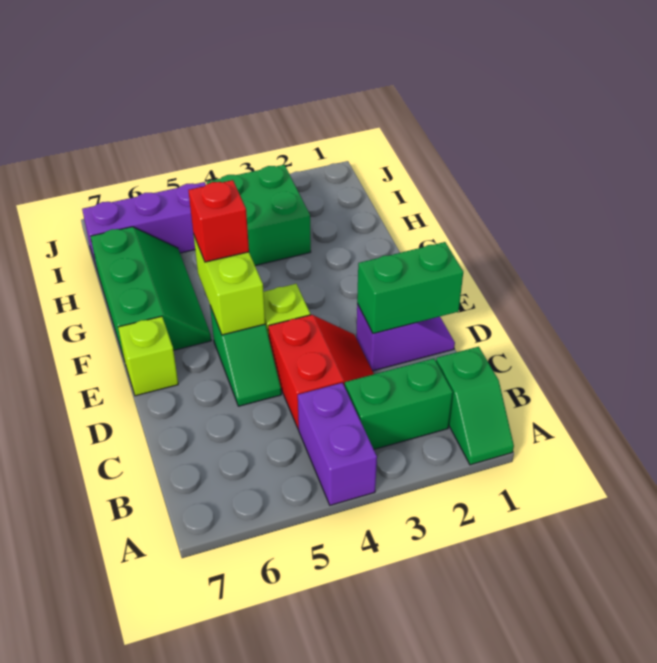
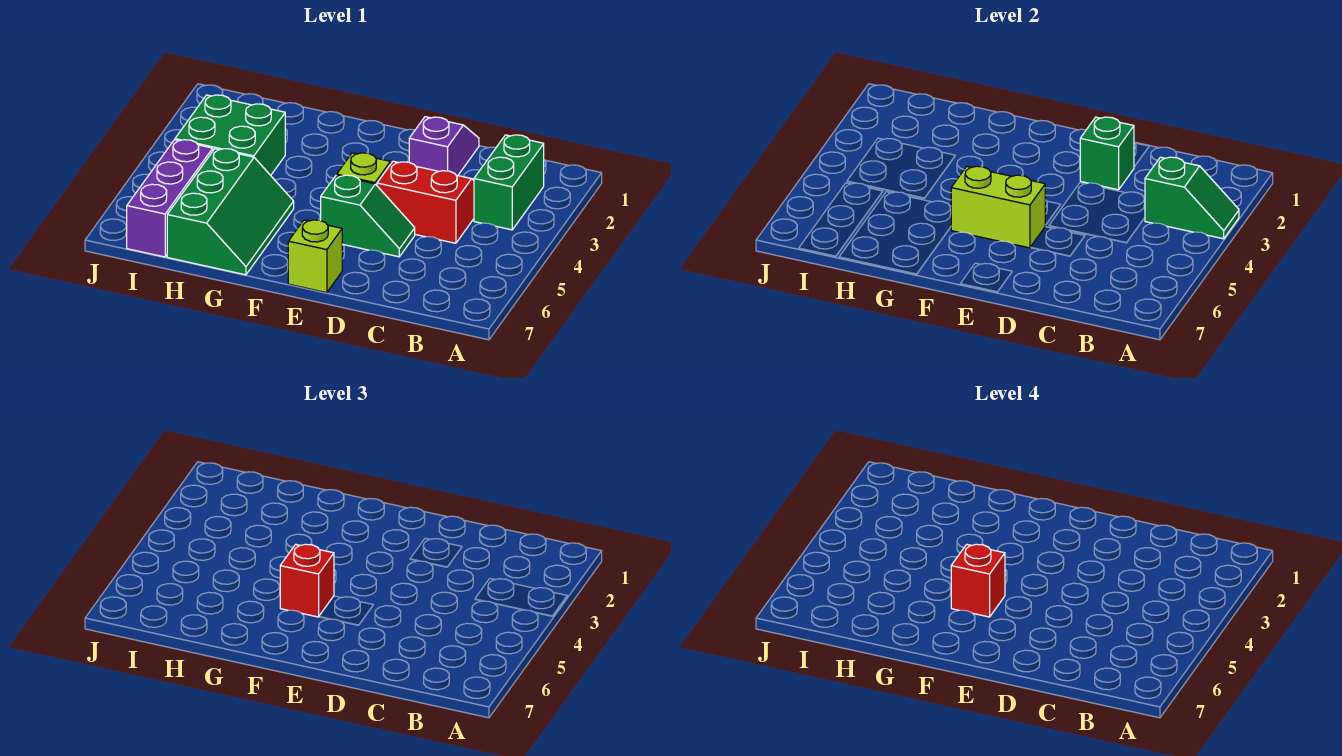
green slope A1:B1 level 1 top B -> green slope A3:B3 level 2 top B
purple brick A4:B4 level 1 -> none
green brick D1:D2 level 2 -> green brick D2 level 2
none -> red brick F5 level 4
green slope F6:H7 level 1 top 7 -> green slope G5:H7 level 1 top H

